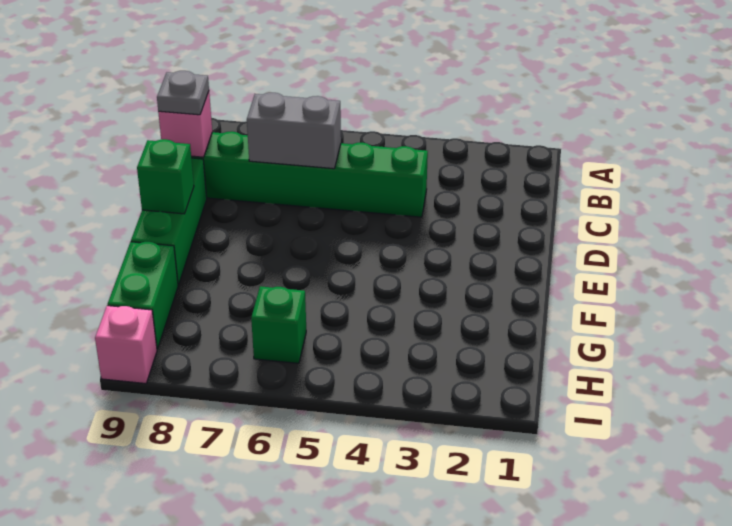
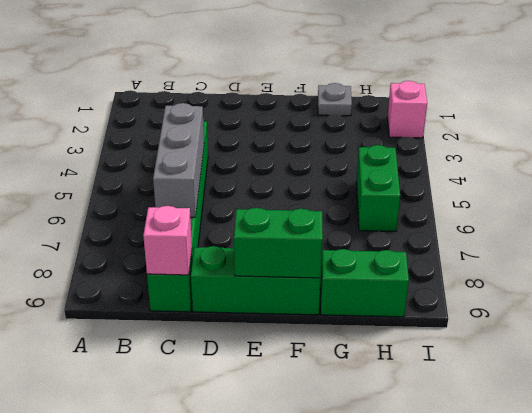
grey brick C6:C7 level 2 -> grey brick C5:C7 level 2
grey plate C9 level 3 -> grey plate G1 level 1
green brick E9 level 2 -> green brick E9:F9 level 2
green brick H6 level 1 -> green brick H5:H6 level 1
pink brick I9 level 1 -> pink brick I2 level 1

